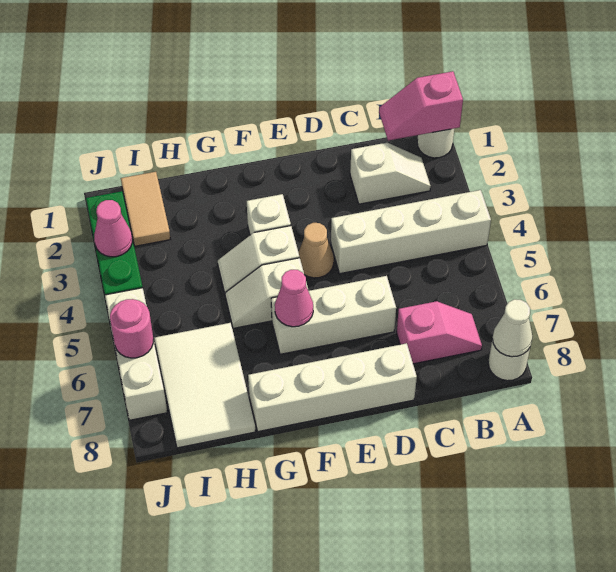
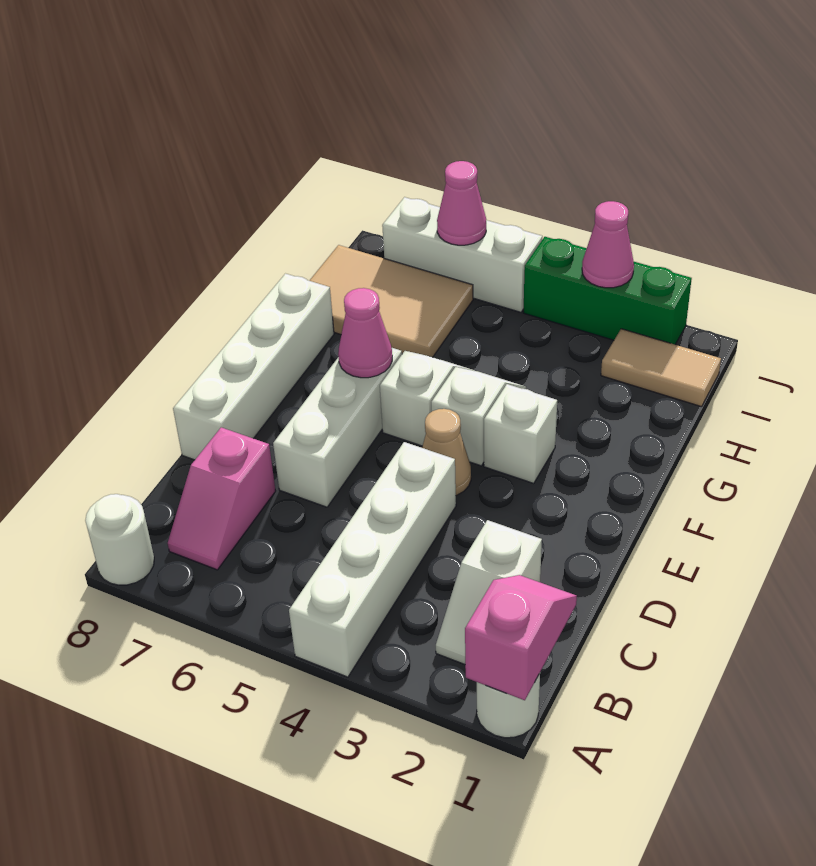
white cone A8 level 2 -> none
white tile H6:I8 level 1 -> tan tile H6:I8 level 1
pink round brick J6 level 2 -> pink cone J6 level 2

